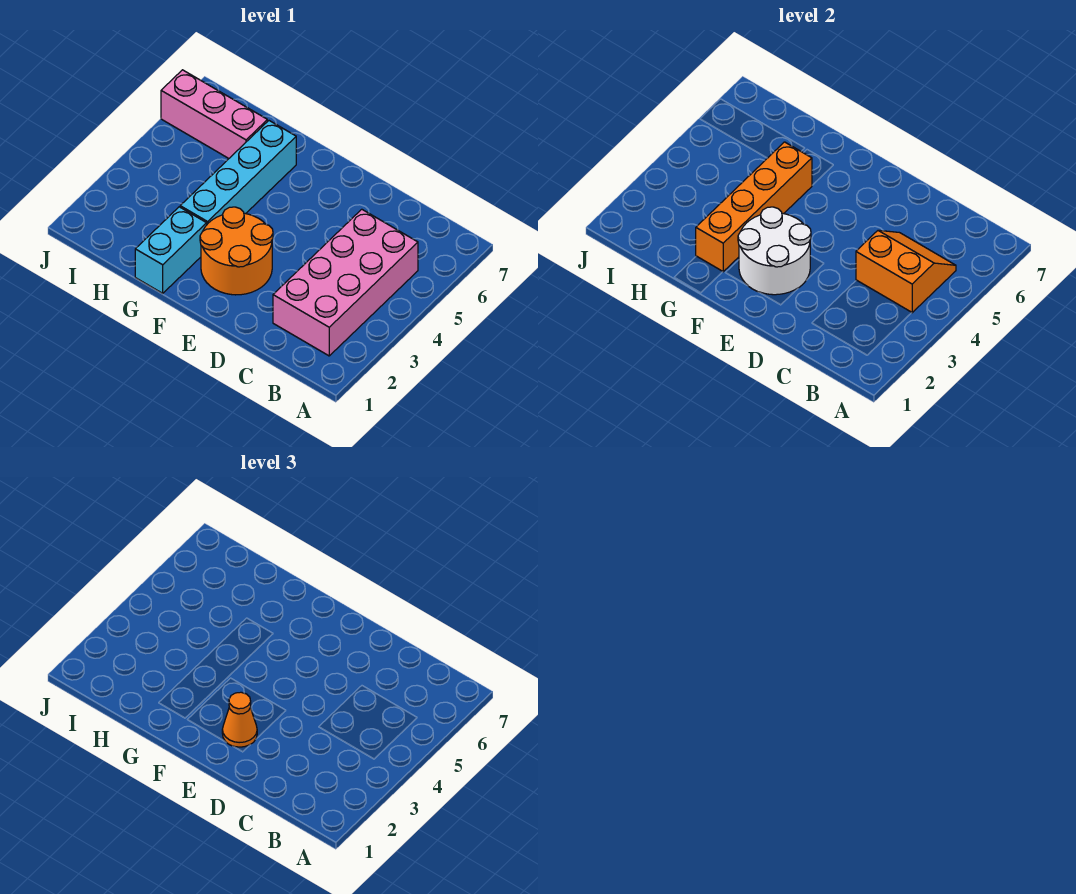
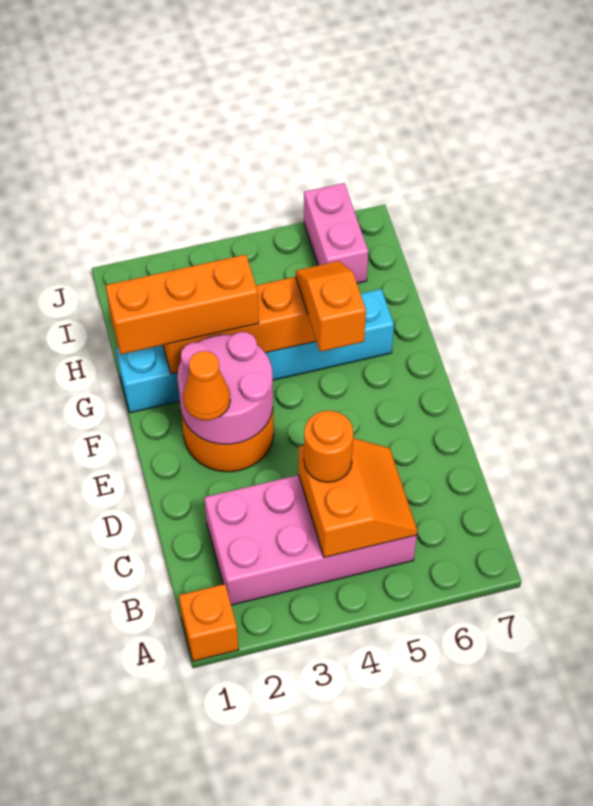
none -> orange brick A1 level 1
none -> orange round brick C4 level 3
white round brick E2:F3 level 2 -> pink round brick E2:F3 level 2
none -> orange slope F5:G5 level 3 top F
none -> orange brick G1:G3 level 3
pink brick H6:J6 level 1 -> pink brick I6:J6 level 1

